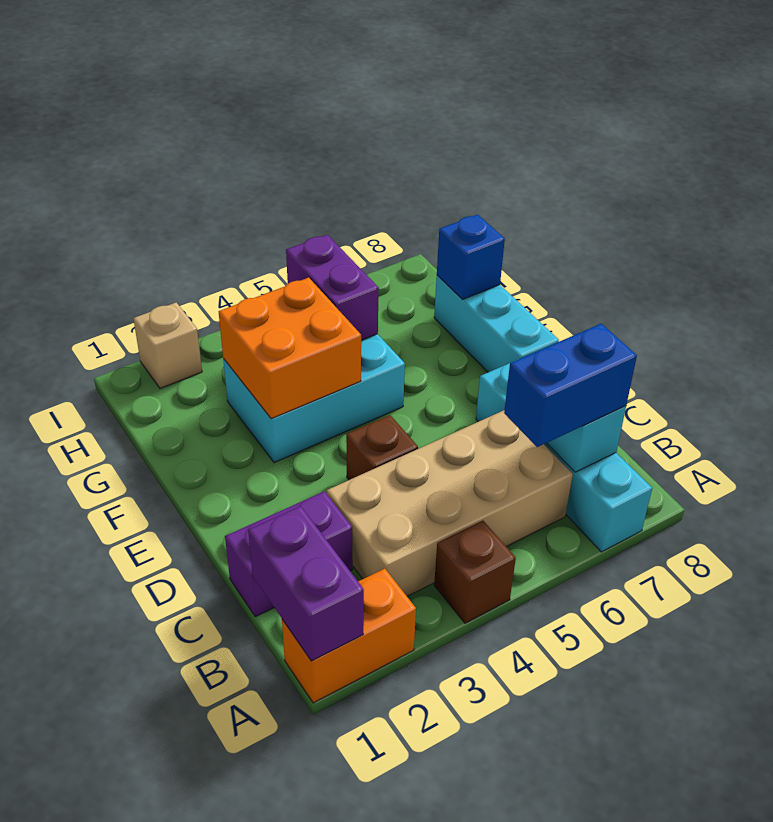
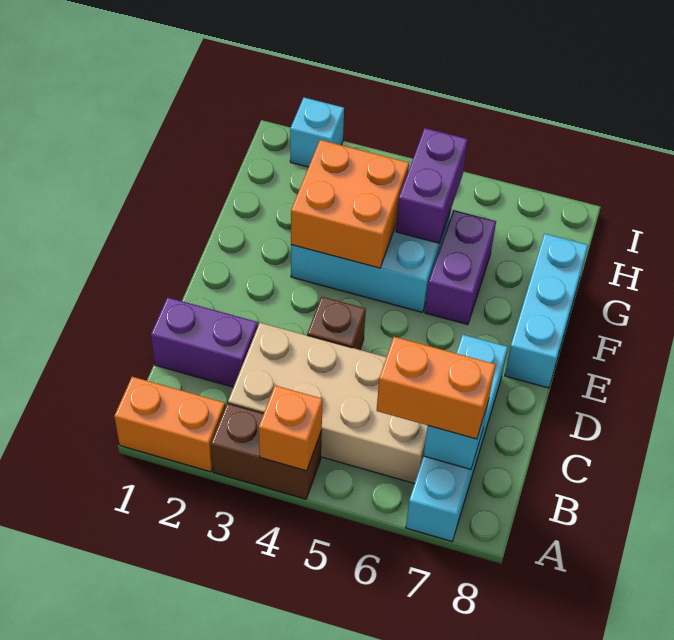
purple brick A1:B1 level 2 -> purple brick F6:G6 level 1
brown brick A4 level 1 -> brown brick A3:A4 level 1
none -> orange brick A4 level 2
blue brick B6:B7 level 3 -> orange brick B6:B7 level 3
blue brick G8 level 2 -> none
tan brick I2 level 1 -> cyan brick I2 level 1

